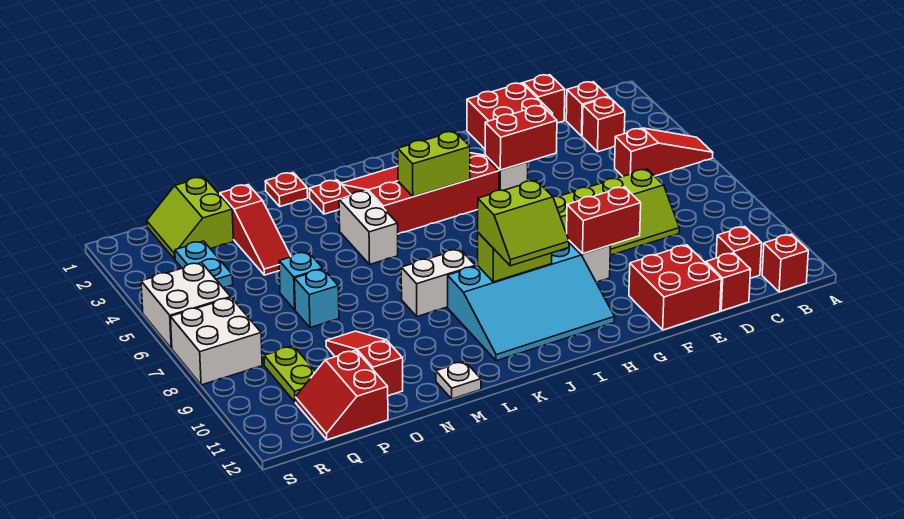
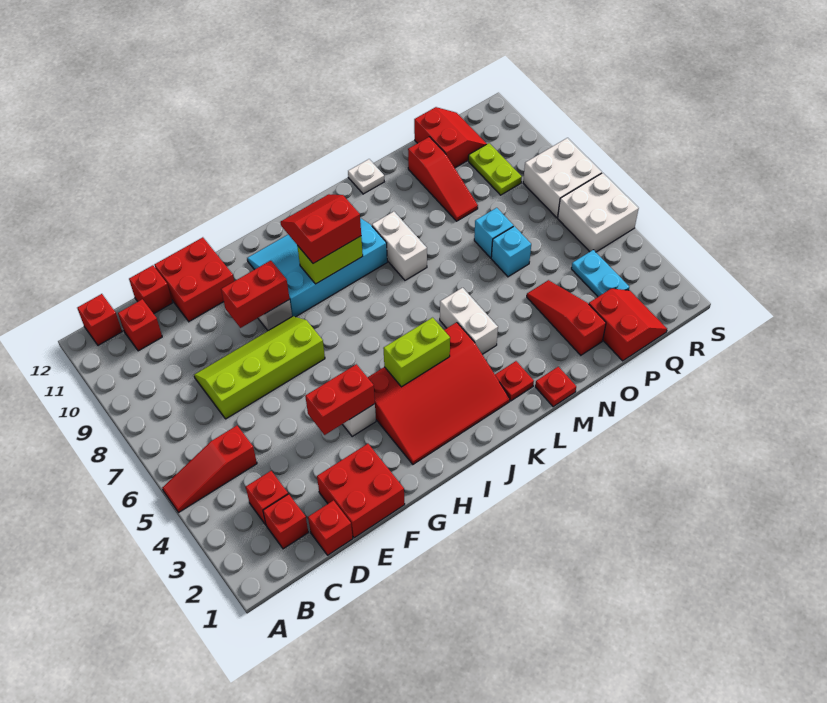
lime slope I9:J10 level 3 top 9 -> red slope I9:J10 level 3 top 9
white brick K8:L8 level 1 -> white brick L8:L9 level 1
lime slope P1:Q2 level 1 top P -> red slope P1:Q2 level 1 top P

